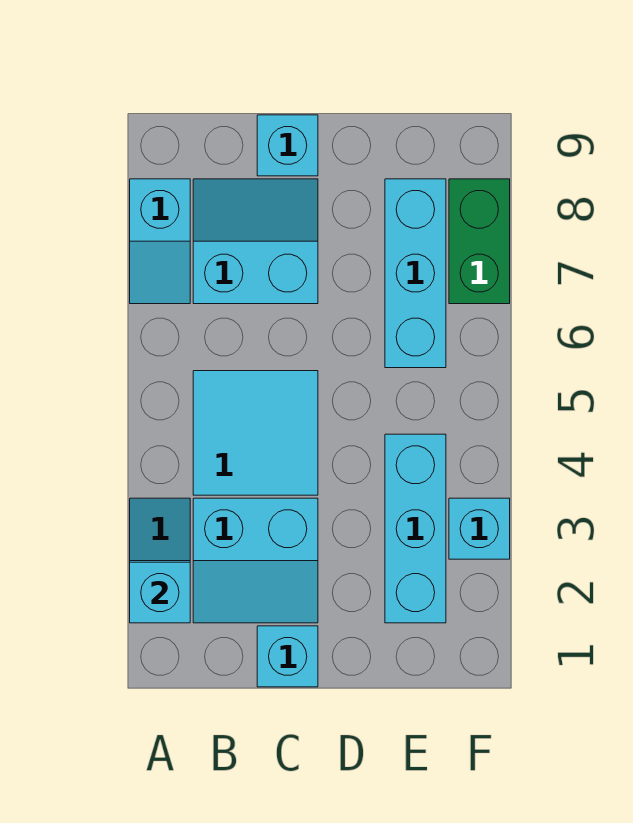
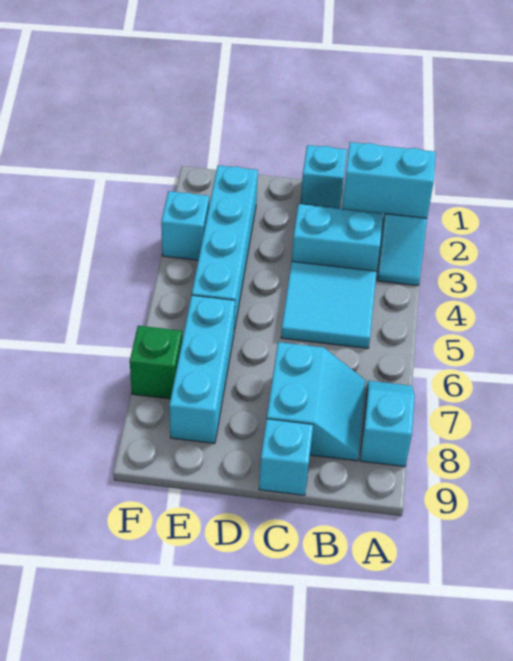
cyan brick A2 level 2 -> cyan brick A2:B2 level 2
cyan slope B7:C8 level 1 top 7 -> cyan slope B7:C8 level 1 top C
cyan brick E2:E4 level 1 -> cyan brick E2:E5 level 1
green brick F7:F8 level 1 -> green brick F7 level 1

